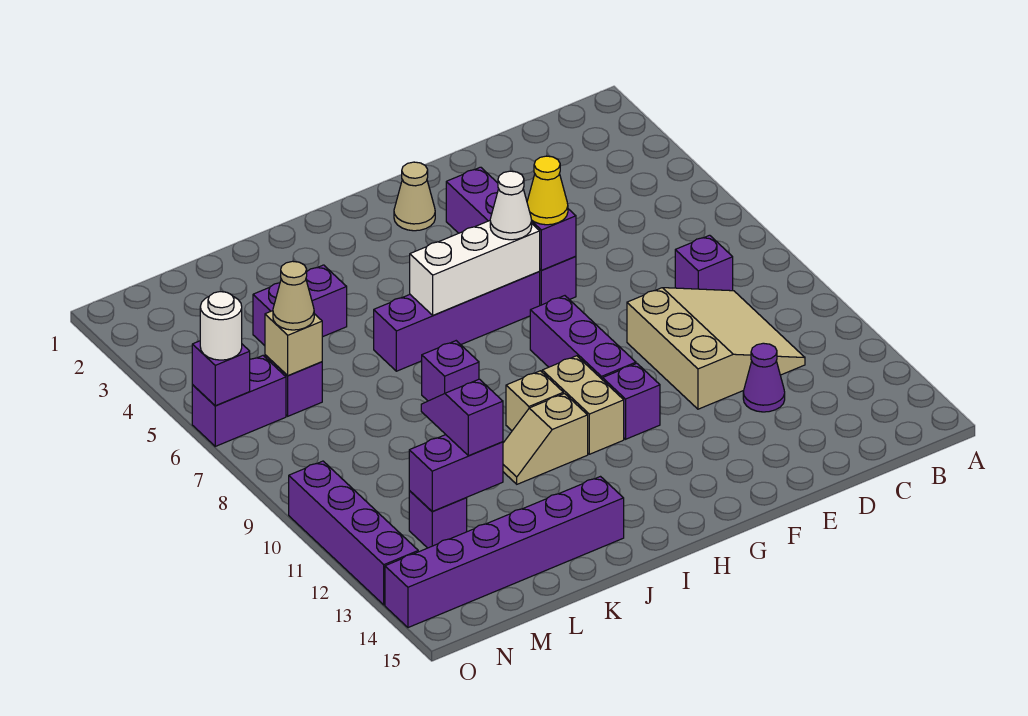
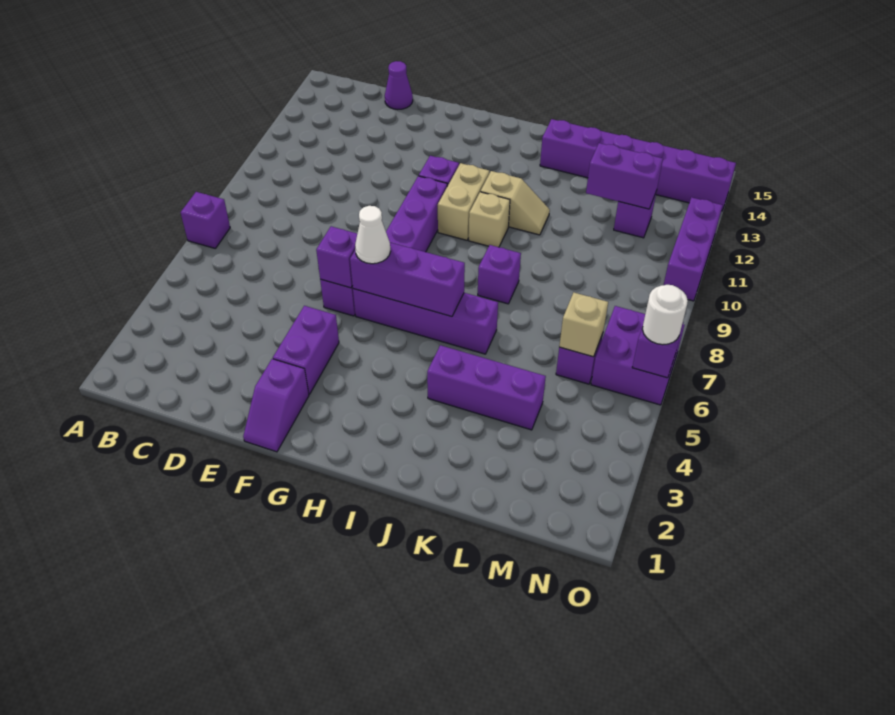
purple brick C8 level 1 -> purple brick A7 level 1
tan slope C9:E11 level 1 top E -> none
purple cone D12 level 1 -> purple cone D15 level 1
yellow cone F6 level 3 -> none
tan cone G2 level 1 -> none
white brick G6:I6 level 2 -> purple brick G6:I6 level 2
purple brick K4:L4 level 1 -> purple brick J4:L4 level 1
purple slope L11:L12 level 3 top 12 -> purple slope F1:F2 level 1 top 2
tan cone M6 level 3 -> none
purple brick N6:O6 level 1 -> purple brick N6:O7 level 1
purple brick O10:O13 level 1 -> purple brick O10:O12 level 1

